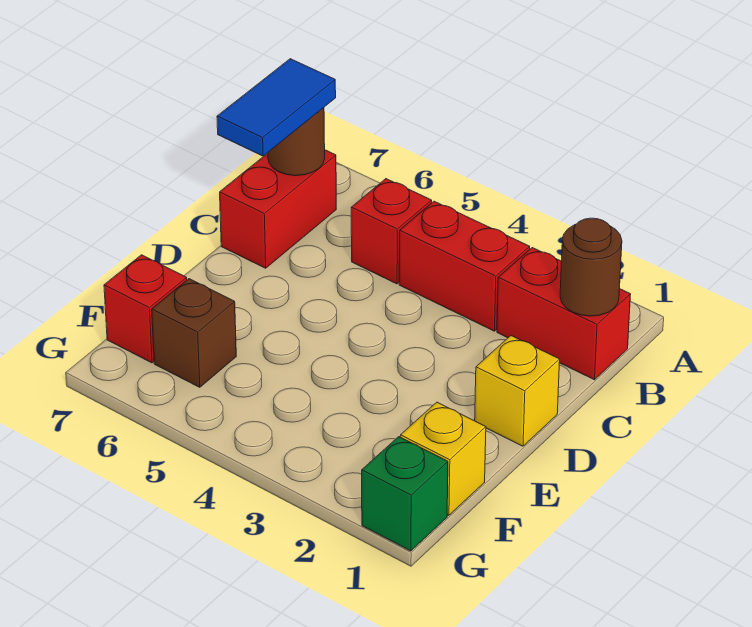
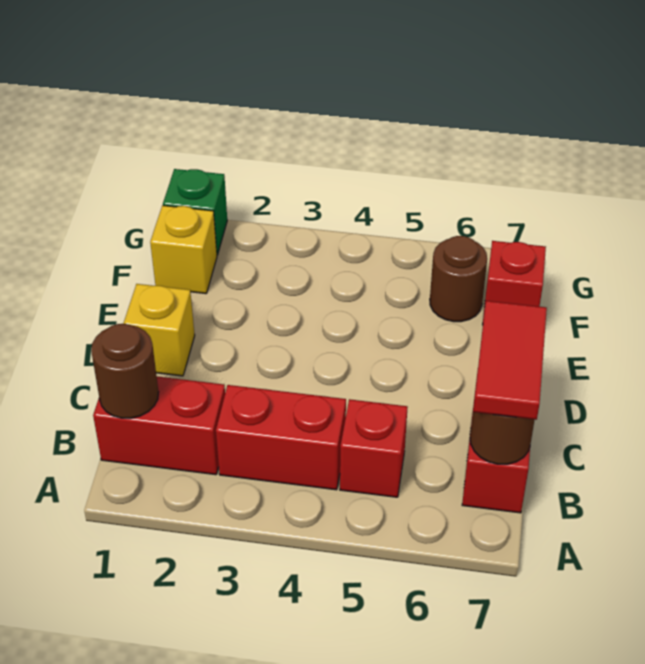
blue tile B7:C7 level 3 -> red tile B7:C7 level 3
brown brick F6 level 1 -> brown round brick F6 level 1

